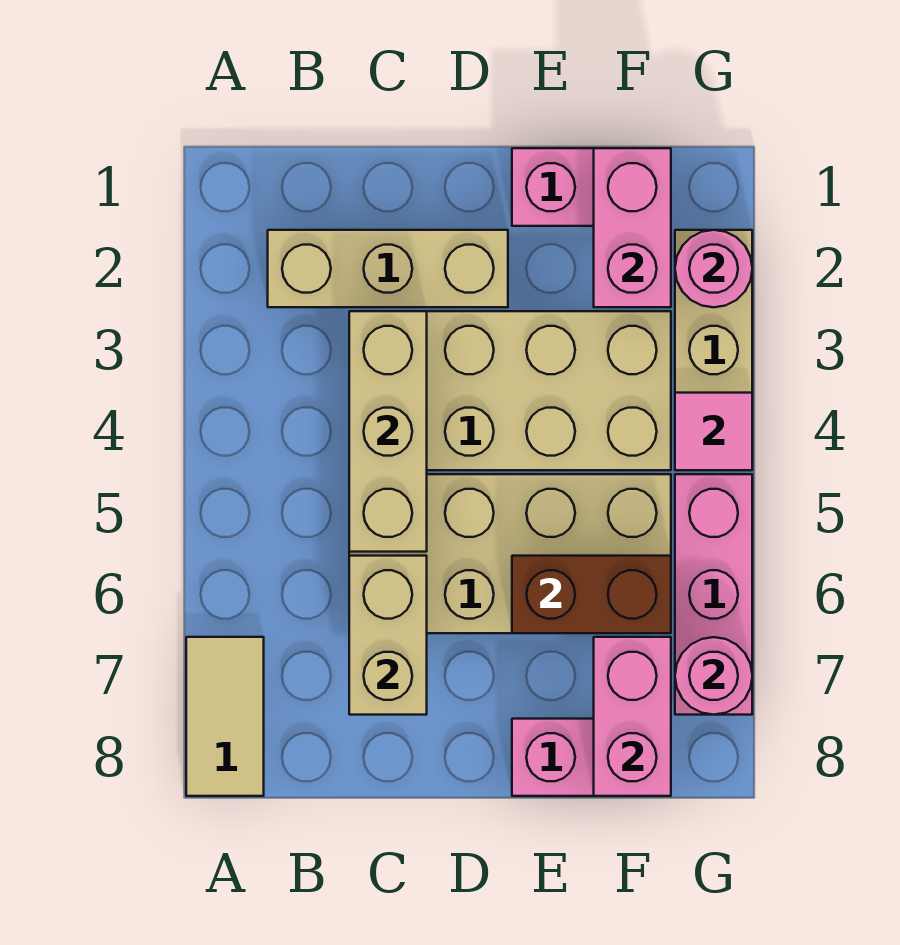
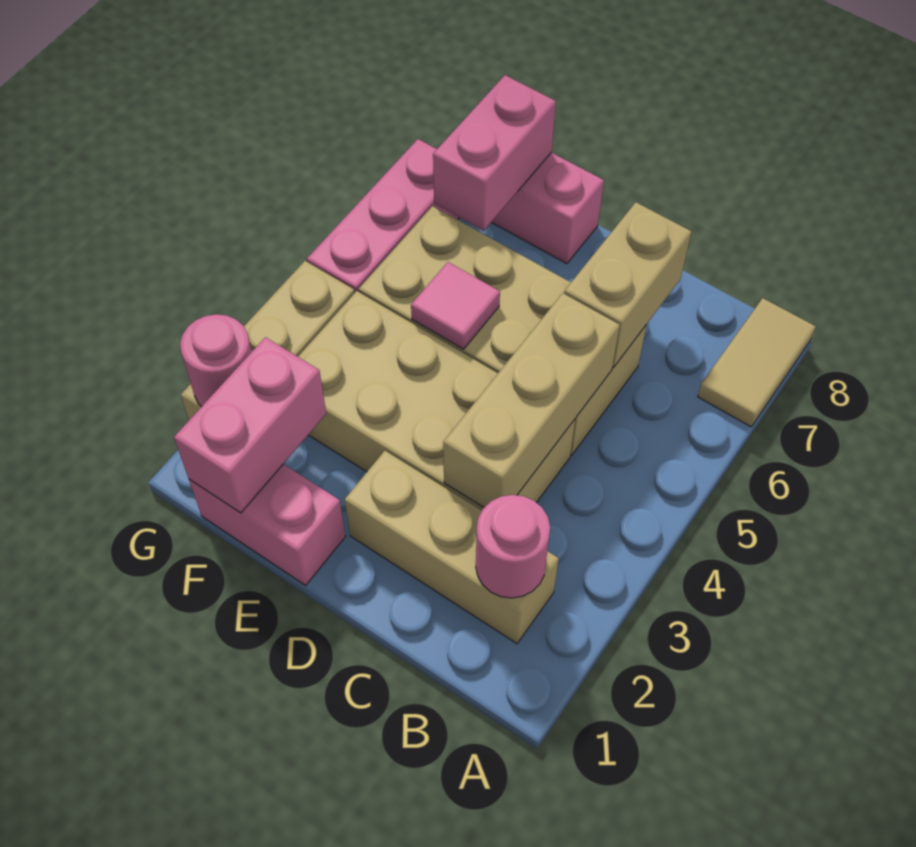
brown brick E6:F6 level 2 -> none
pink tile G4 level 2 -> pink tile E5 level 2
pink round brick G7 level 2 -> pink round brick B2 level 2

